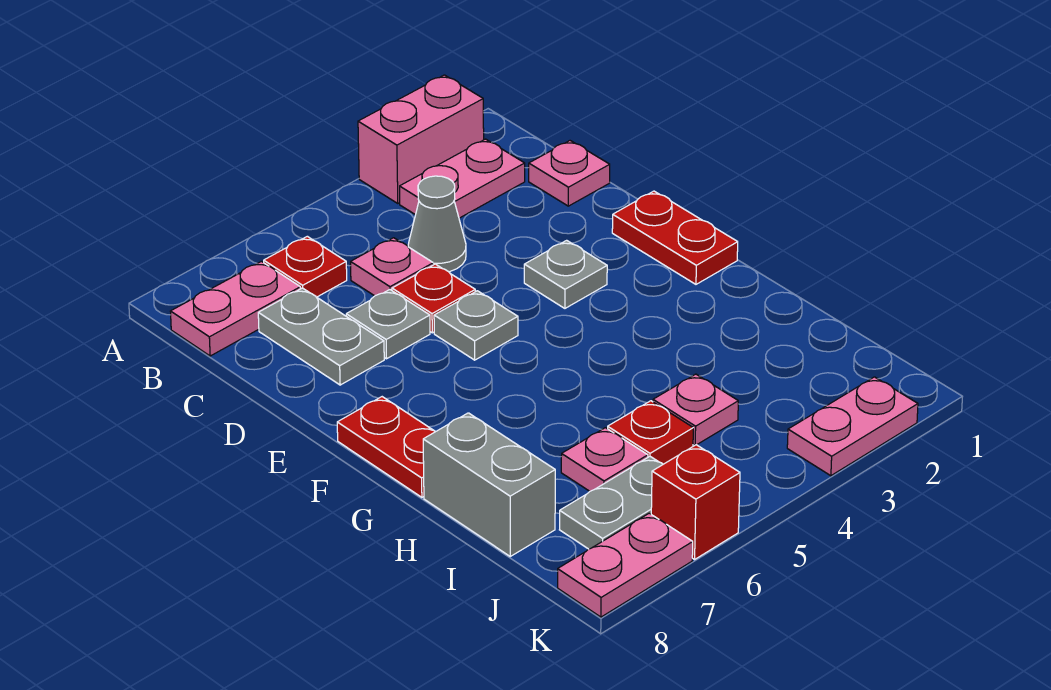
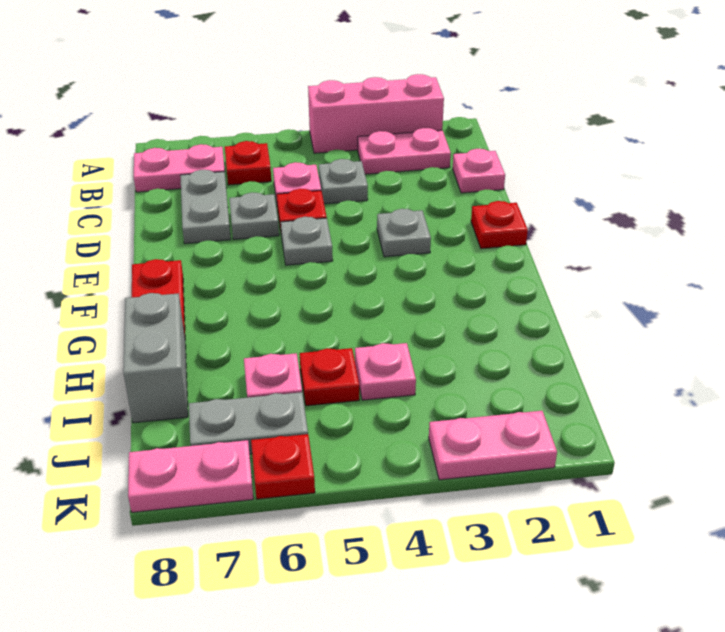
pink brick A2:A3 level 1 -> pink brick A2:A4 level 1
grey cone C4 level 1 -> grey plate C4 level 1
red plate E1:F1 level 1 -> red plate E1 level 1
red brick K6 level 1 -> red plate K6 level 1

